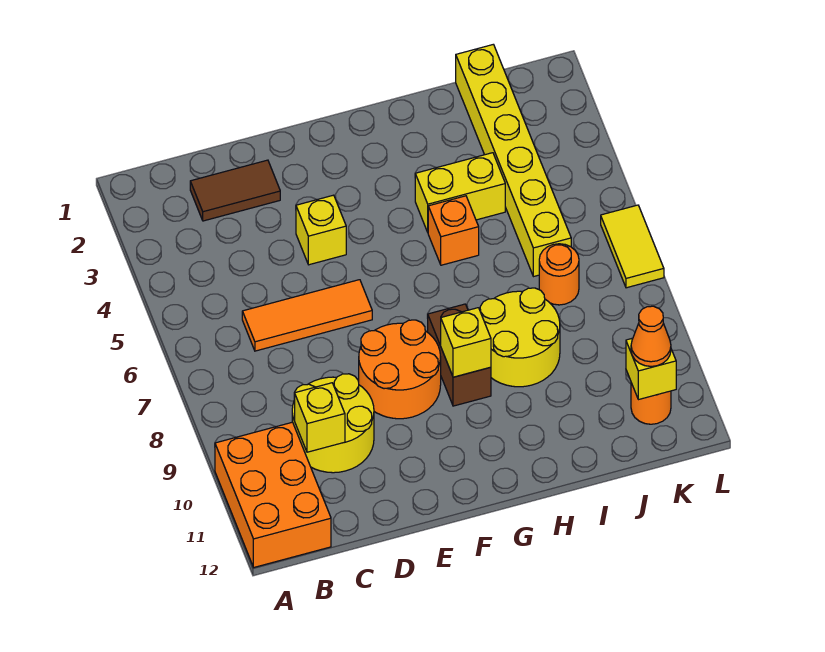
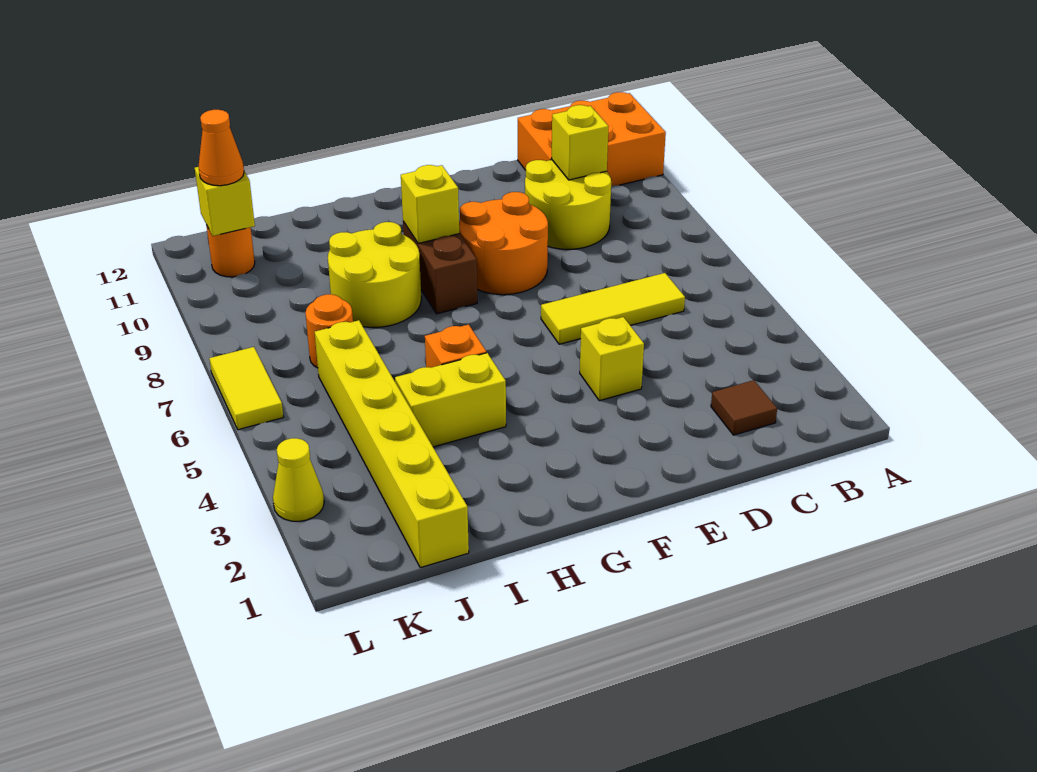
orange brick A10:B12 level 1 -> orange brick A11:C12 level 1
brown tile C2:D2 level 1 -> brown tile C2 level 1
orange tile C6:E6 level 1 -> yellow tile C6:E6 level 1
none -> yellow cone L3 level 1

